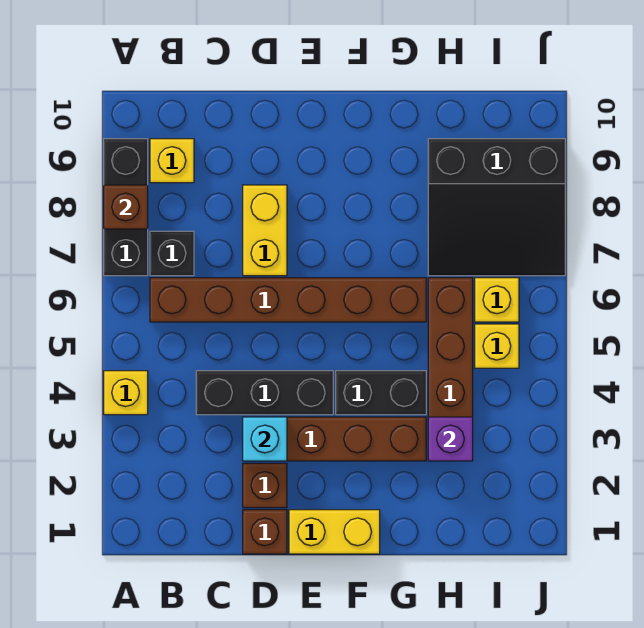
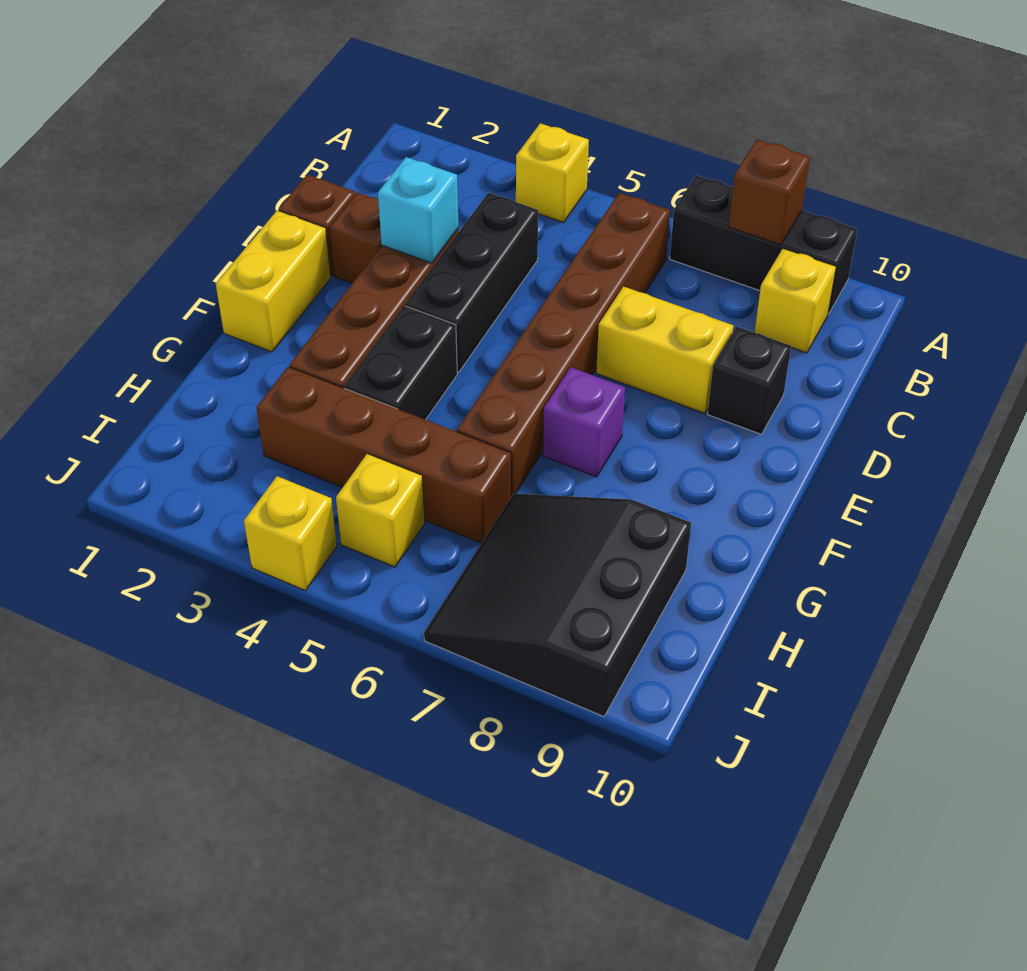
black brick B7 level 1 -> black brick D9 level 1
purple brick H3 level 2 -> purple brick F7 level 1
yellow brick I6 level 1 -> yellow brick J4 level 1

